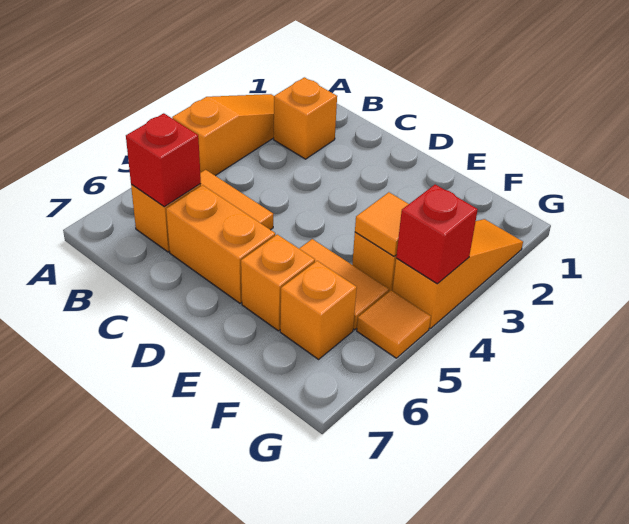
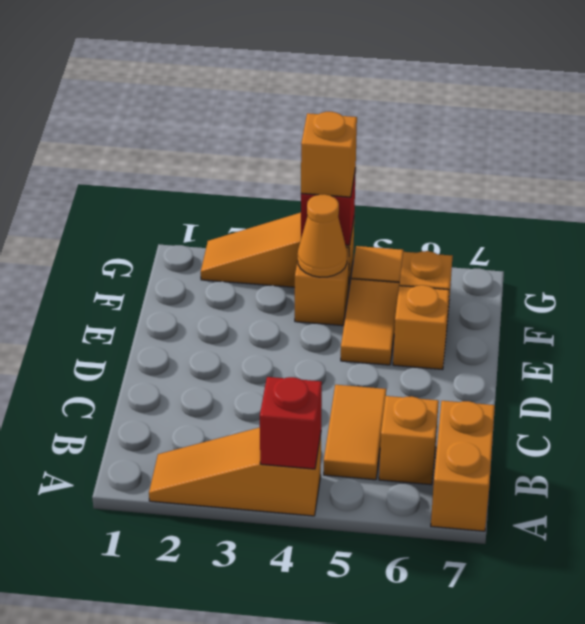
orange brick B2 level 1 -> orange brick G4 level 3
red brick B6 level 2 -> red brick A4 level 2
orange brick C6:D6 level 1 -> orange brick A7:B7 level 1
orange tile F4 level 2 -> orange cone F4 level 2

